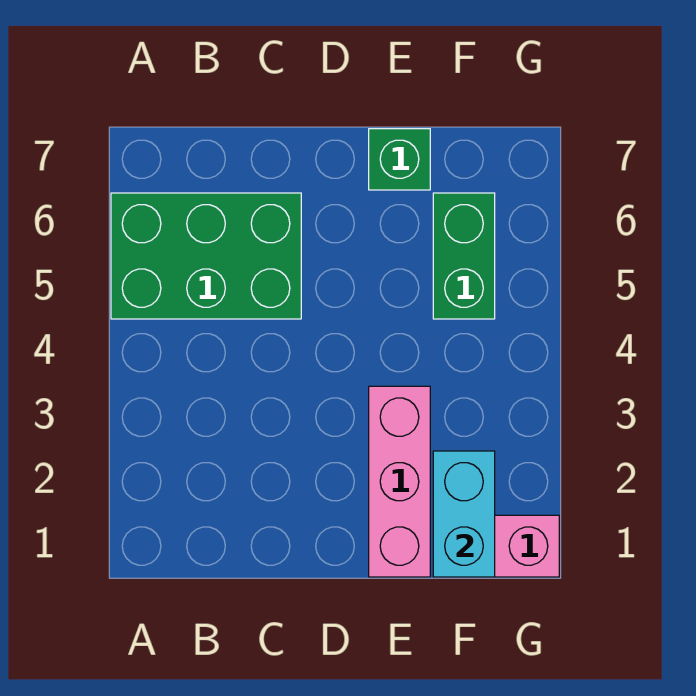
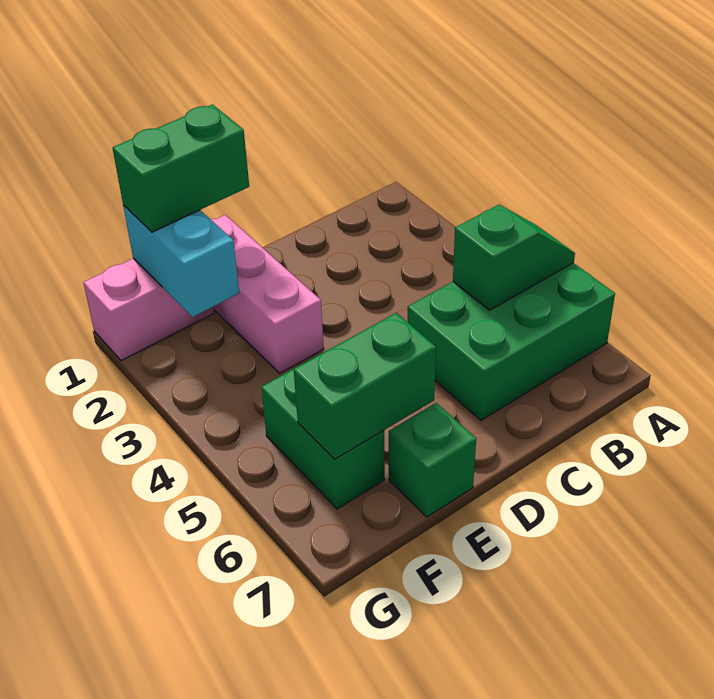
none -> green slope A5:B5 level 2 top B
none -> green brick E1:F1 level 3
none -> green brick E6:F6 level 2

